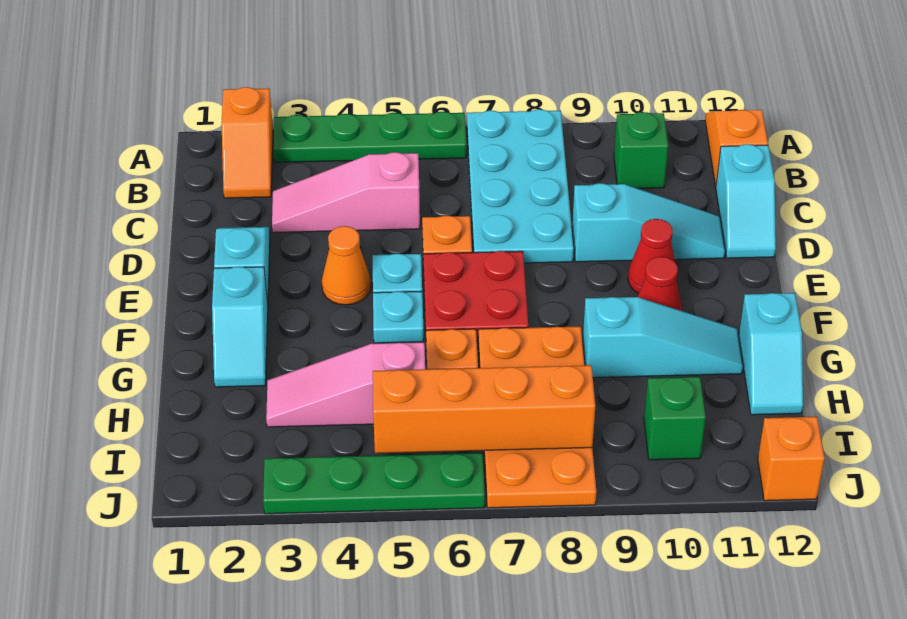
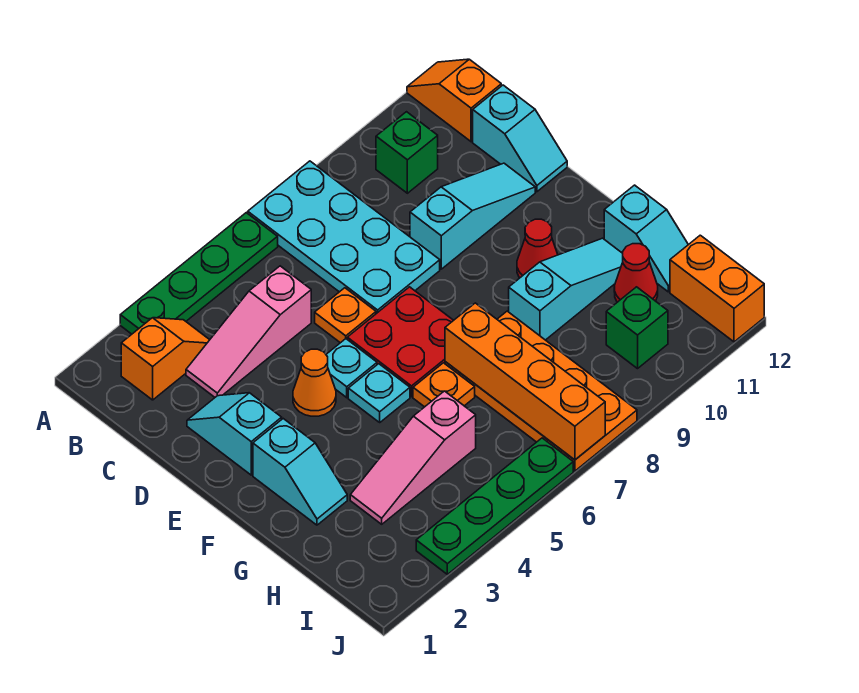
orange slope A2:B2 level 1 top A -> orange slope B2:B3 level 1 top 2
red cone E10 level 1 -> red cone H11 level 1
orange brick I5:I8 level 2 -> orange brick G7:J7 level 2
orange brick J12 level 1 -> orange brick I12:J12 level 1

